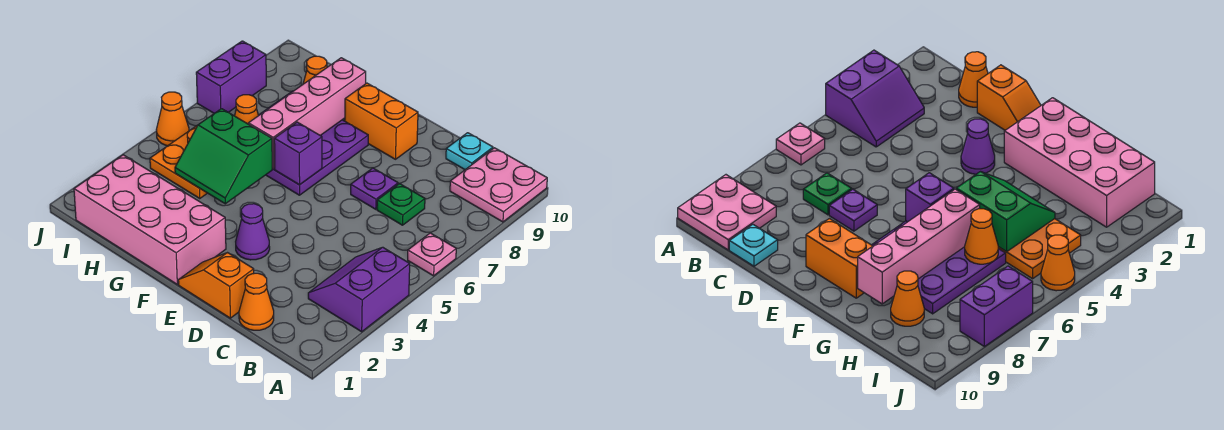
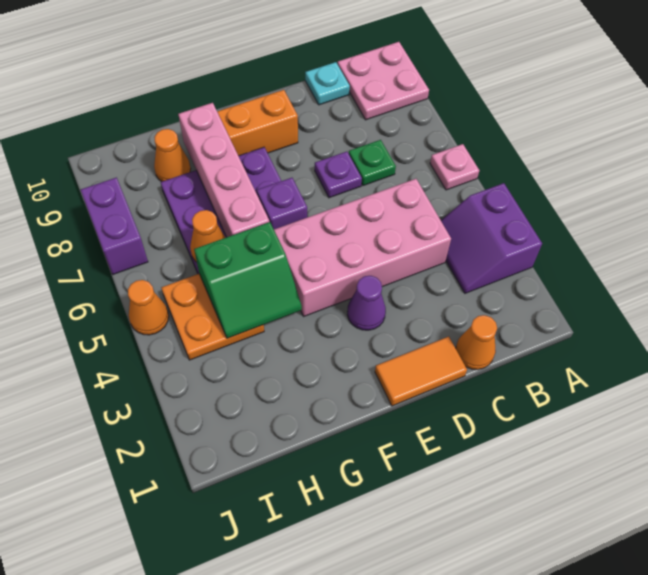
orange slope D1:E1 level 1 top D -> orange tile D1:E1 level 1
pink brick F1:I2 level 1 -> pink brick C4:F5 level 1

